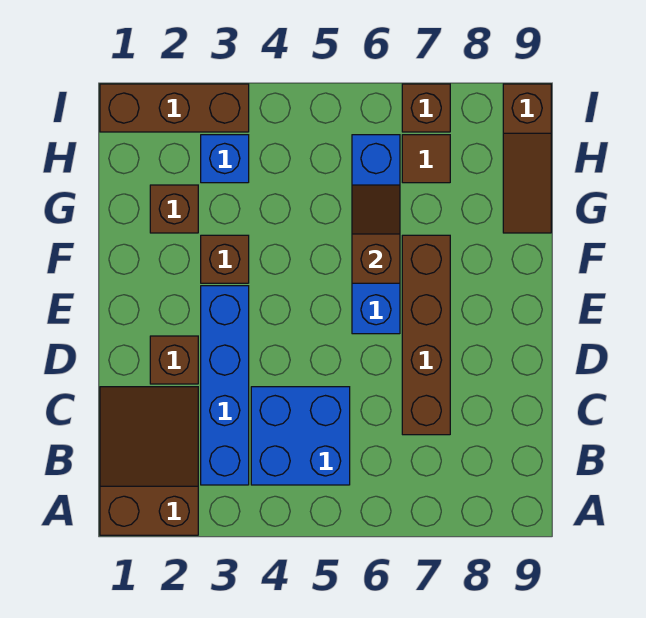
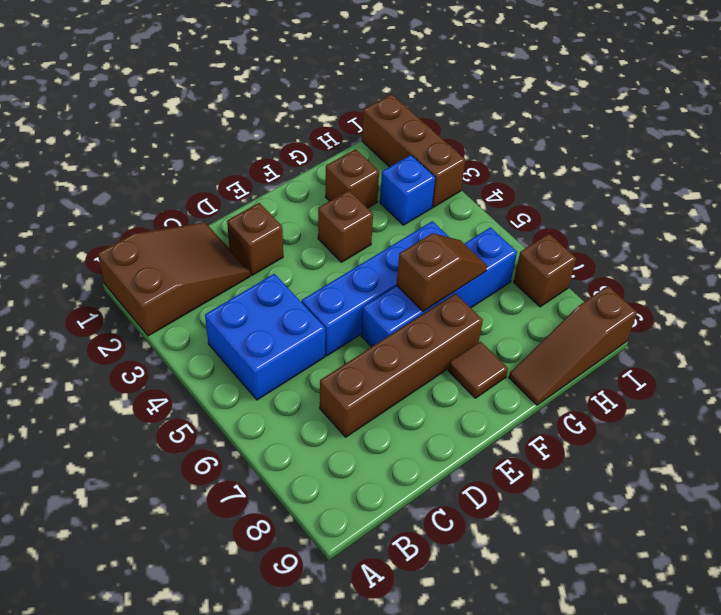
blue brick B3:E3 level 1 -> blue brick D5:G5 level 1
brown tile H7 level 1 -> brown tile F8 level 1

